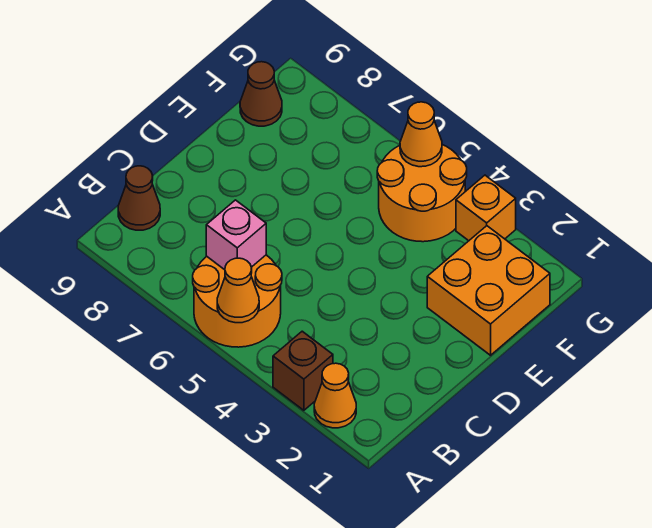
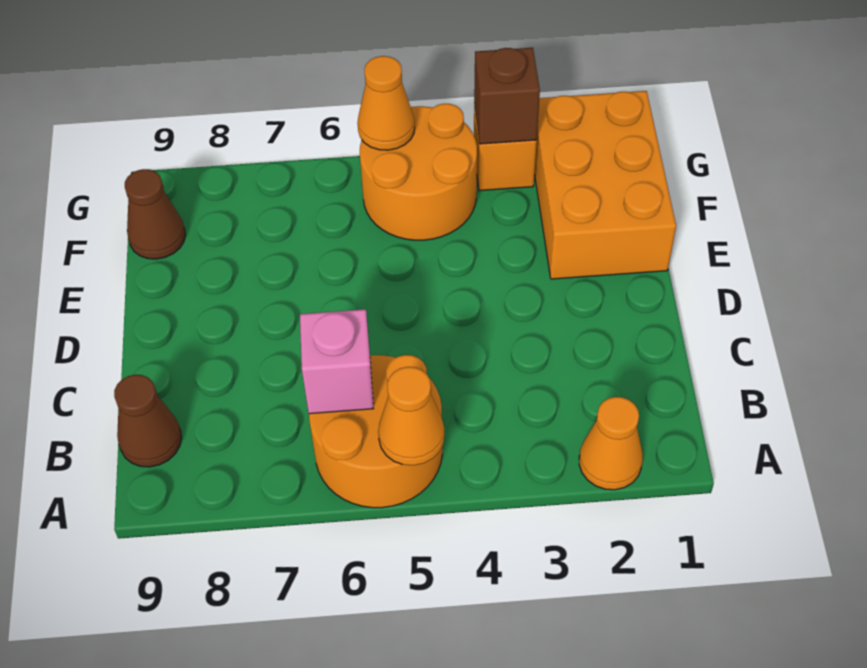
brown brick A3 level 1 -> brown brick G3 level 2
orange brick E1:F2 level 1 -> orange brick E1:G2 level 1

